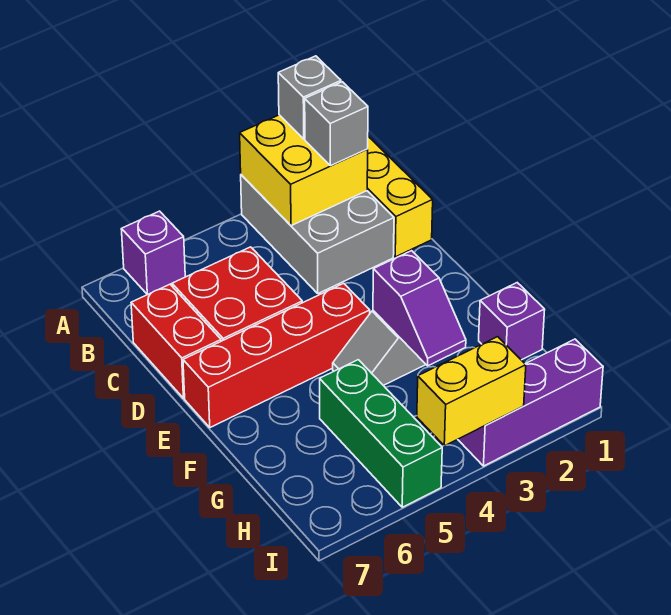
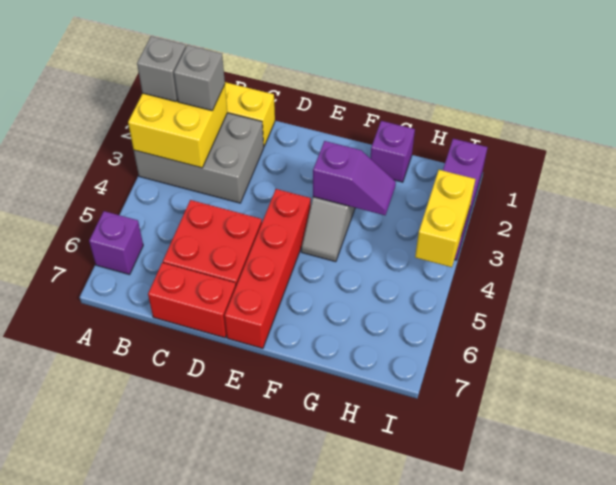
green brick G5:I5 level 1 -> none

